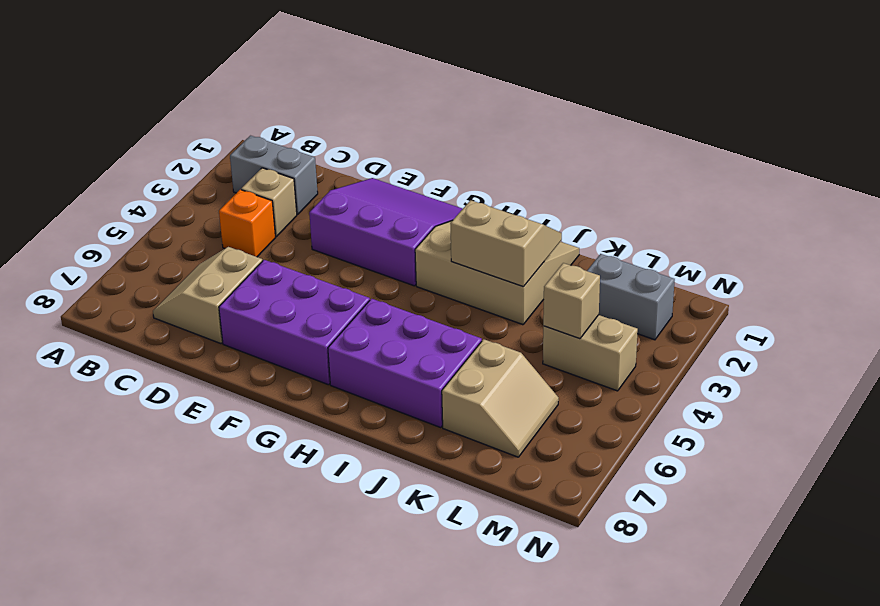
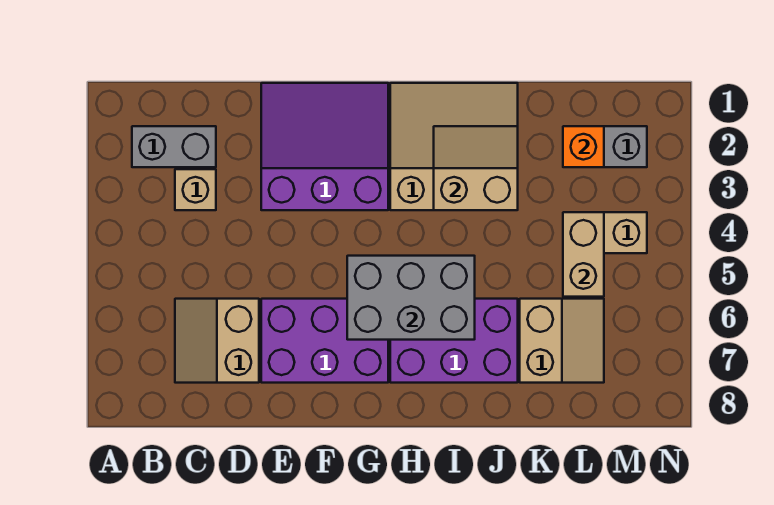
orange brick C4 level 1 -> orange brick L2 level 2
none -> grey brick G5:I6 level 2
tan brick L4 level 2 -> tan brick L4:L5 level 2

